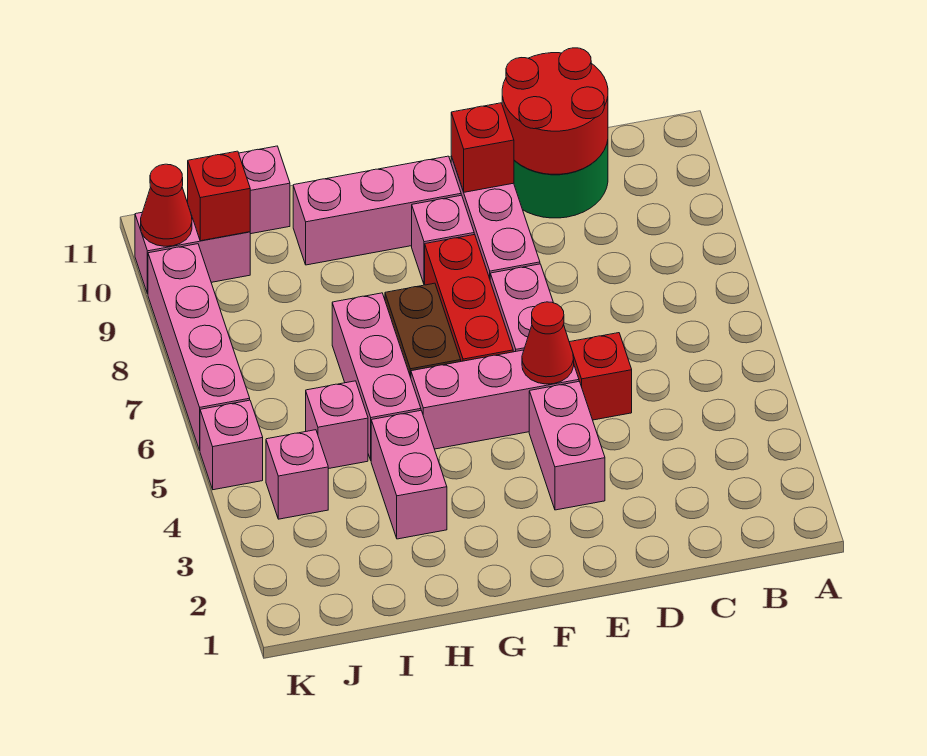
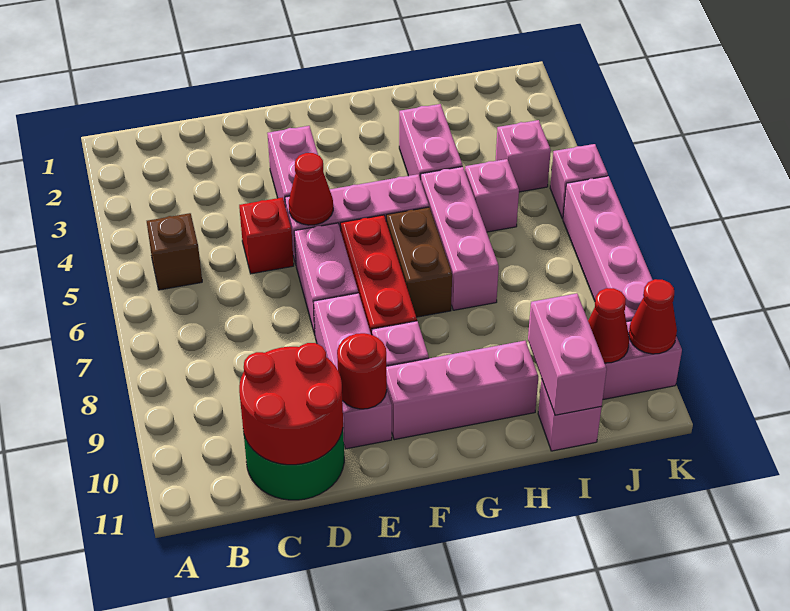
none -> brown brick B5 level 1
red brick E10 level 2 -> red round brick E10 level 2
none -> pink brick I10:I11 level 2
red brick J10 level 2 -> red cone J10 level 2

